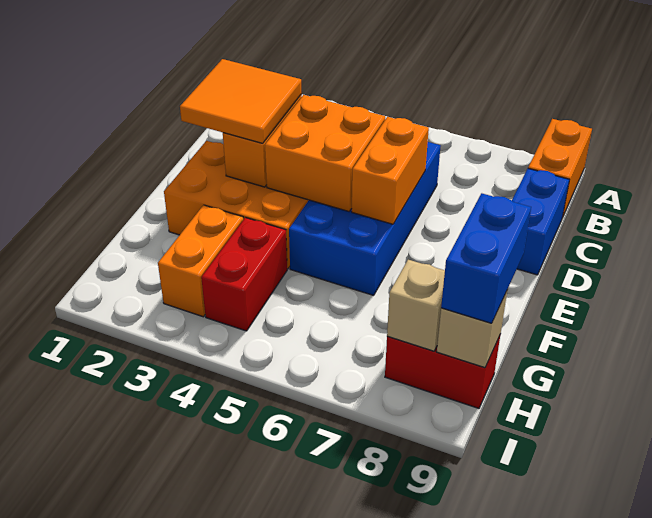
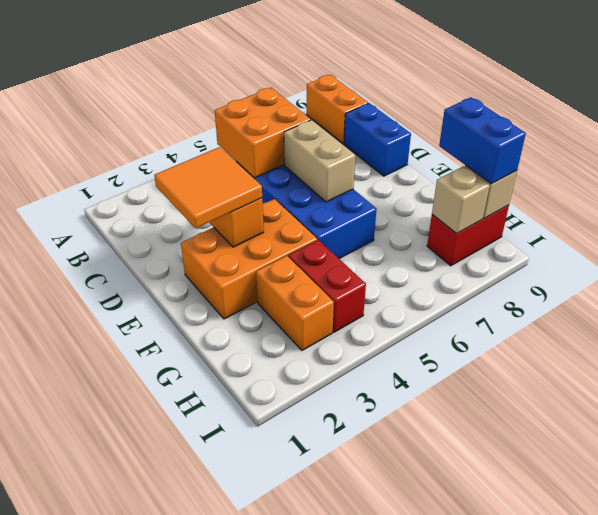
orange brick D4:E5 level 2 -> orange brick B5:C6 level 2
orange brick D6:E6 level 2 -> tan brick D6:E6 level 2

